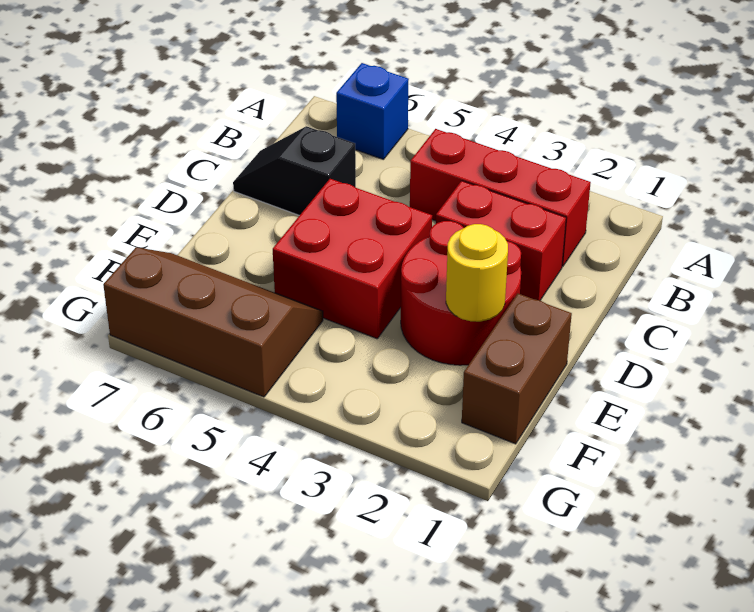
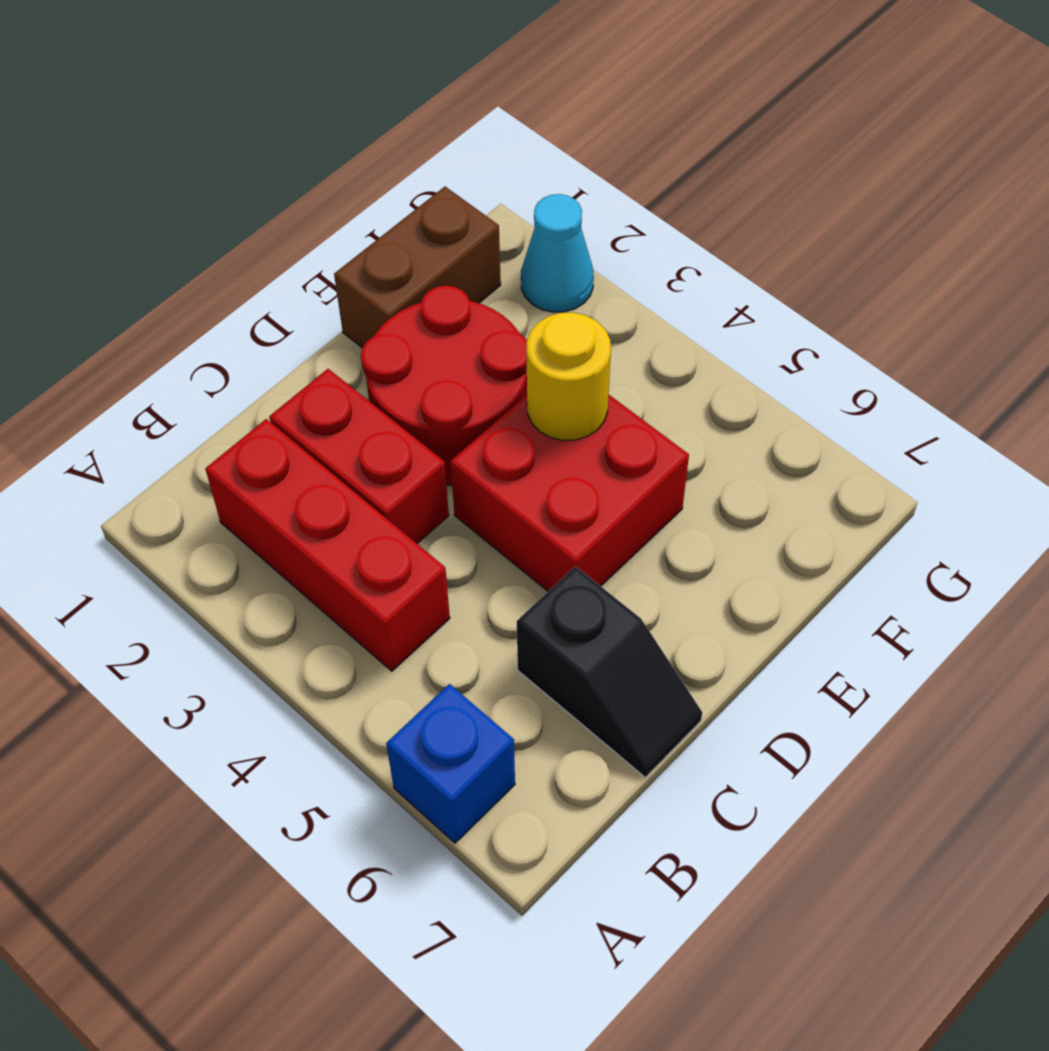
yellow round brick E2 level 2 -> yellow round brick E4 level 2
brown slope F5:G7 level 1 top G -> none
none -> cyan cone G2 level 1

